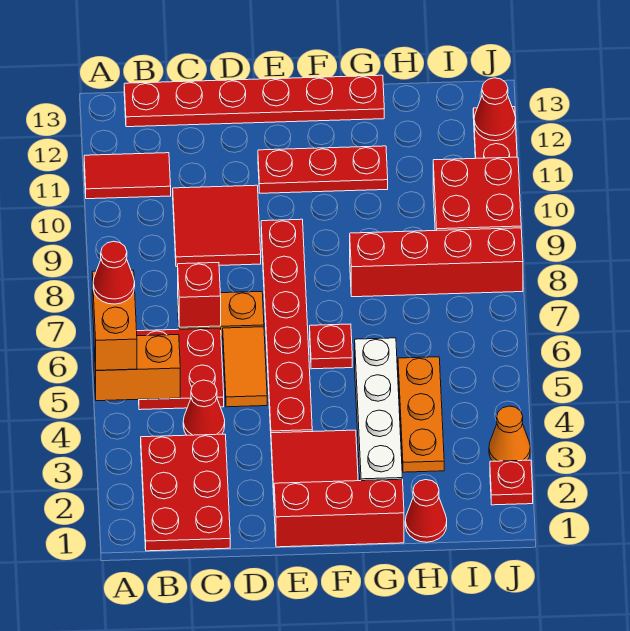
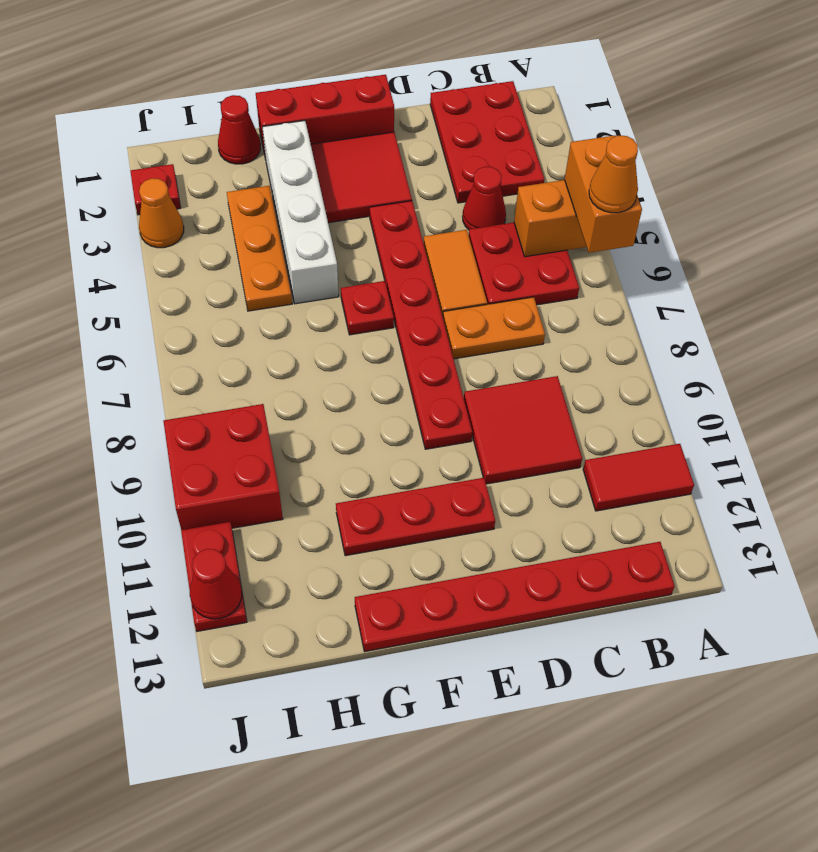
red cone A6 level 4 -> orange cone A6 level 4
red brick C7 level 2 -> none
red brick G8:J8 level 1 -> none

